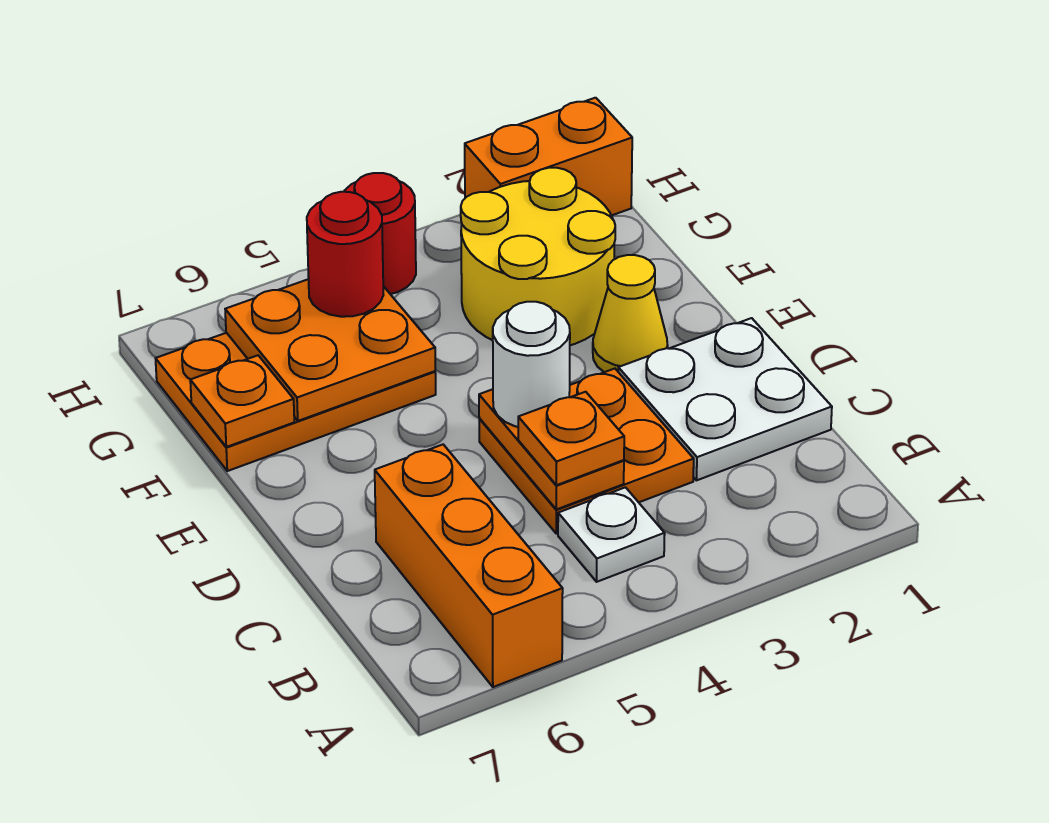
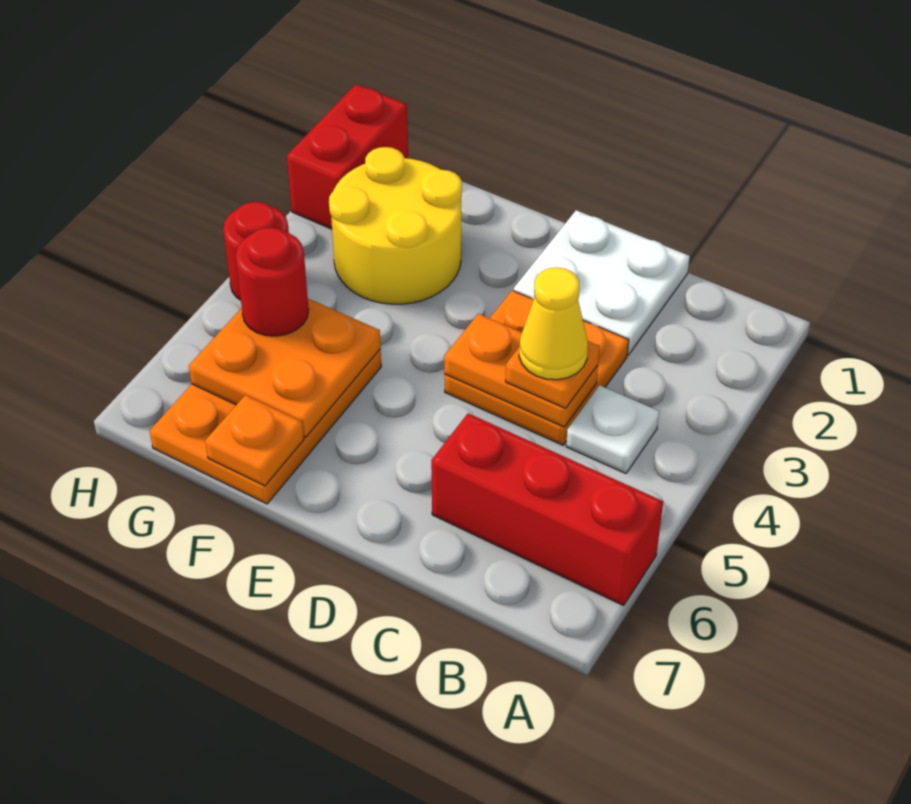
orange brick A6:C6 level 1 -> red brick A6:C6 level 1
white round brick D4 level 3 -> none
yellow cone E2 level 1 -> yellow cone C4 level 4
orange brick H1:H2 level 1 -> red brick H1:H2 level 1

